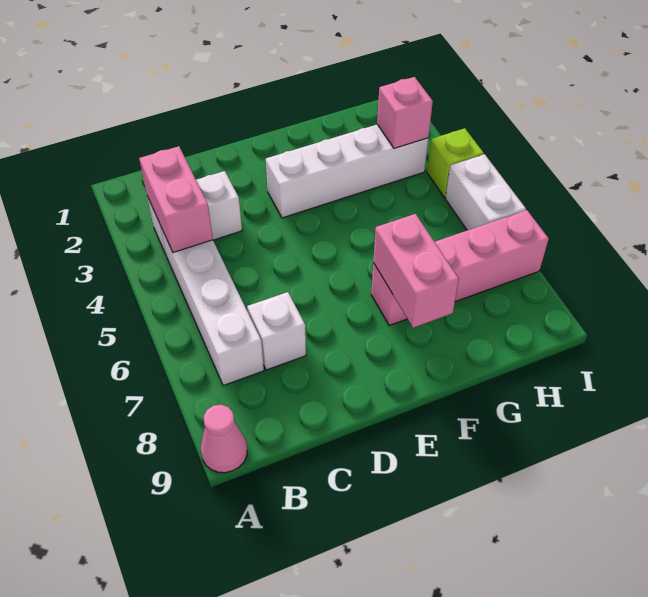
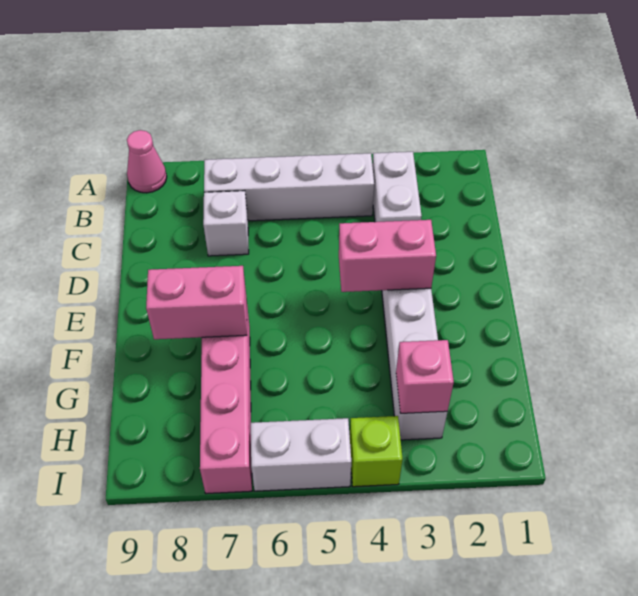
pink brick B3:B4 level 2 -> pink brick E3:E4 level 2

